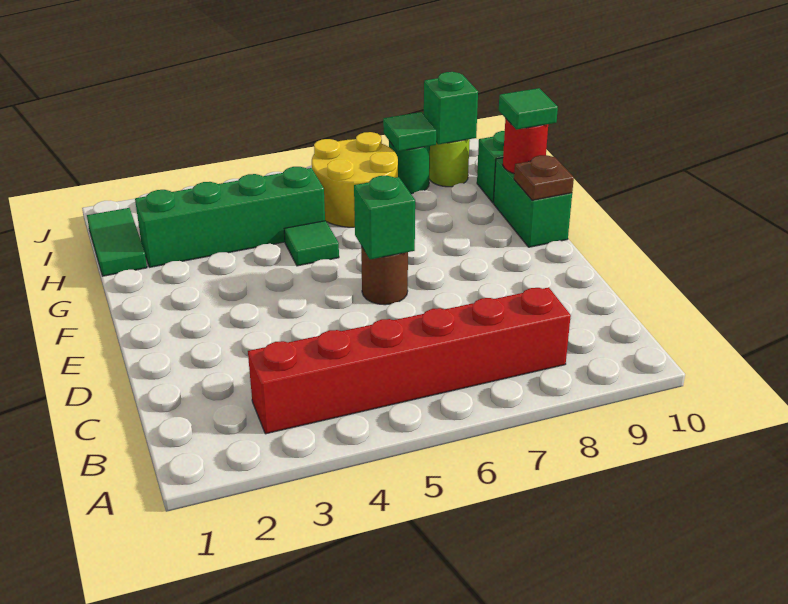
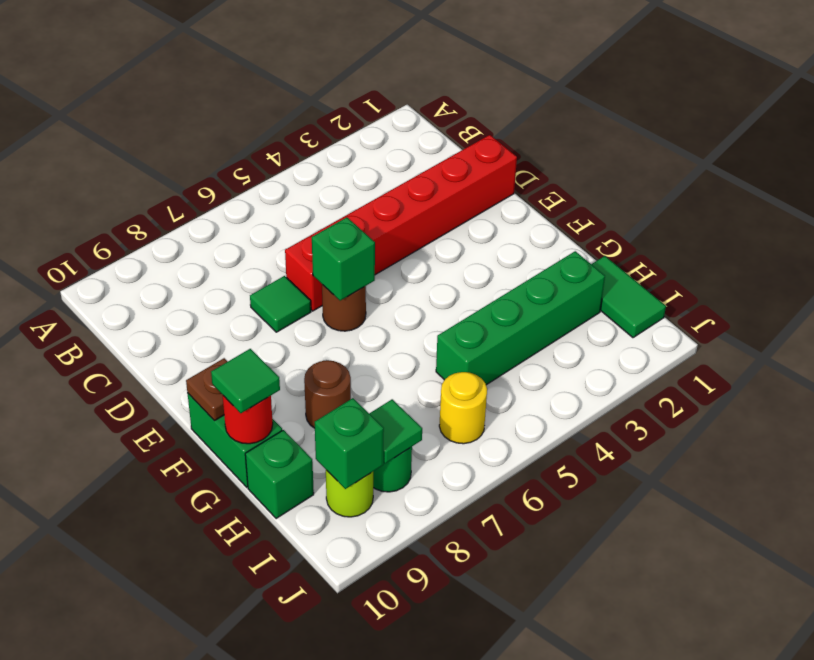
red brick B3:B8 level 1 -> red brick D1:D6 level 1
green tile G5 level 1 -> green tile D7 level 1
none -> brown round brick G8 level 1
yellow round brick H6:I7 level 1 -> yellow round brick I6 level 1

